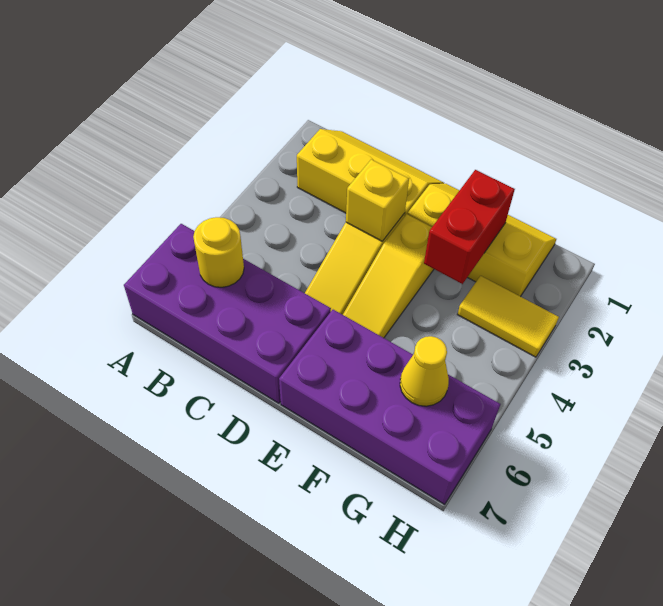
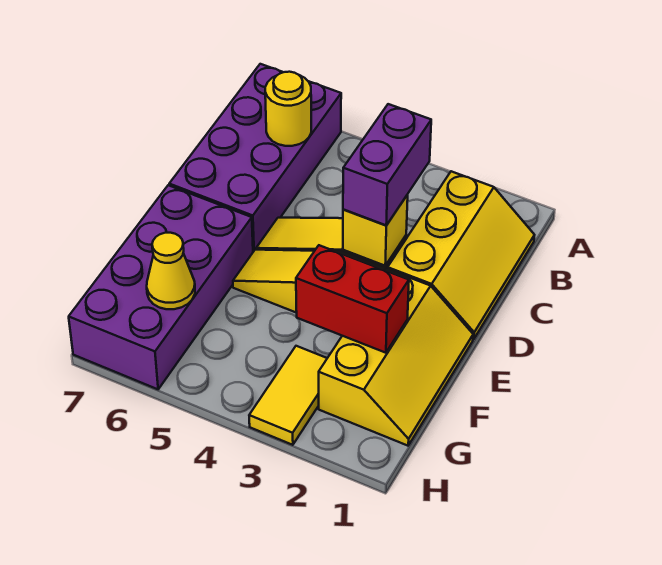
none -> purple brick C3:D3 level 3

